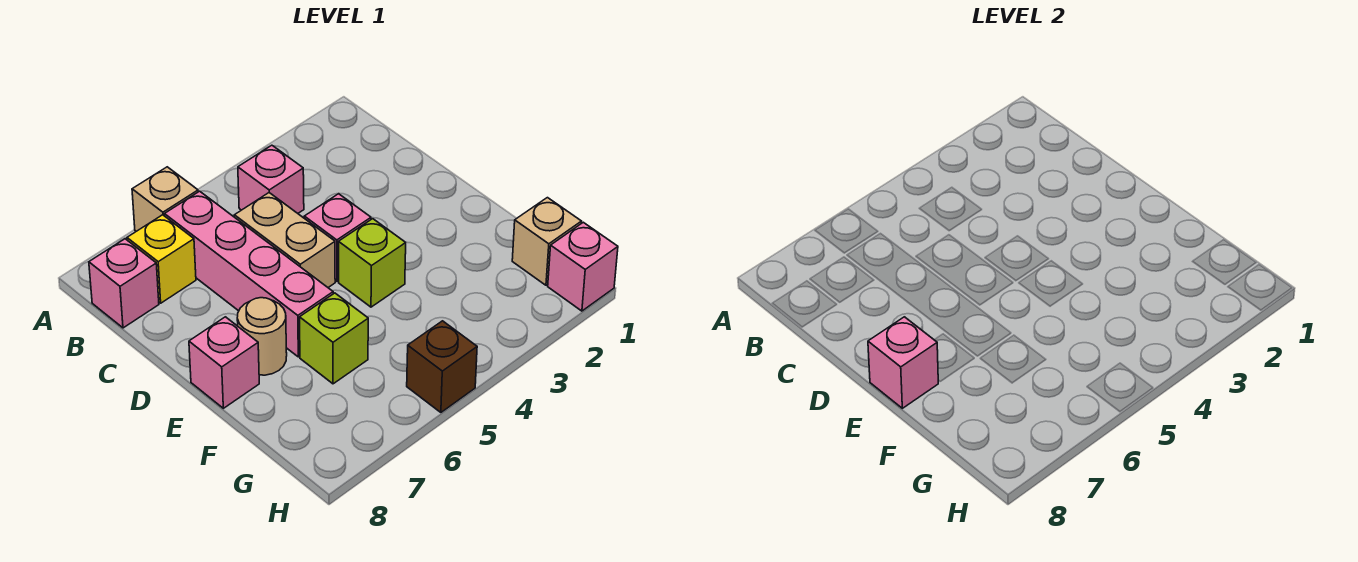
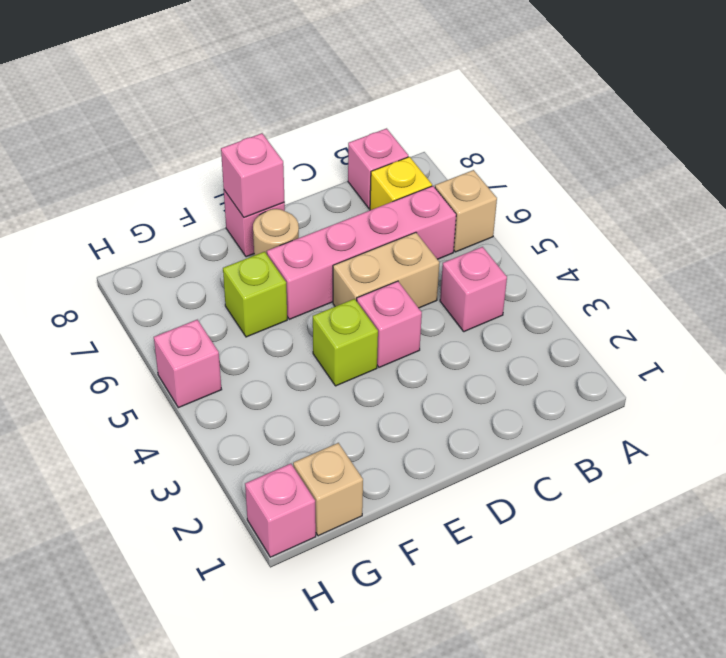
brown brick H5 level 1 -> pink brick H5 level 1

